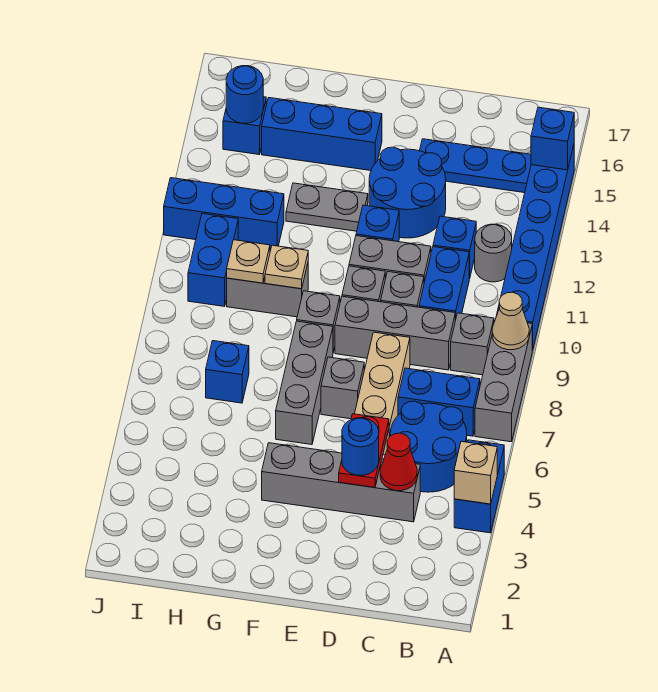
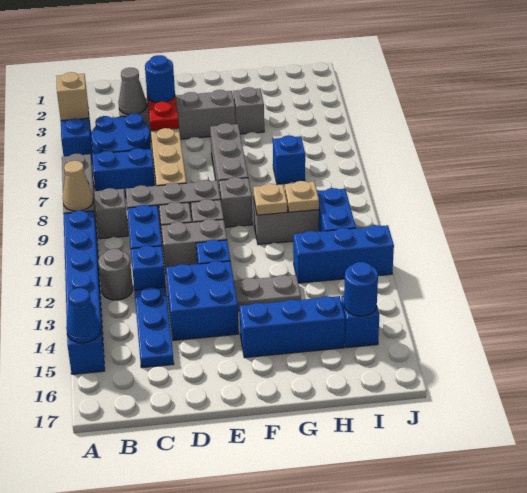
blue brick A15 level 2 -> blue cone A15 level 2
blue plate B15:D15 level 1 -> blue plate C13:C15 level 1
red cone C4 level 2 -> grey cone C4 level 2
blue round brick D13:E14 level 1 -> blue brick D13:E14 level 1
grey brick E7 level 1 -> grey brick G4 level 1

